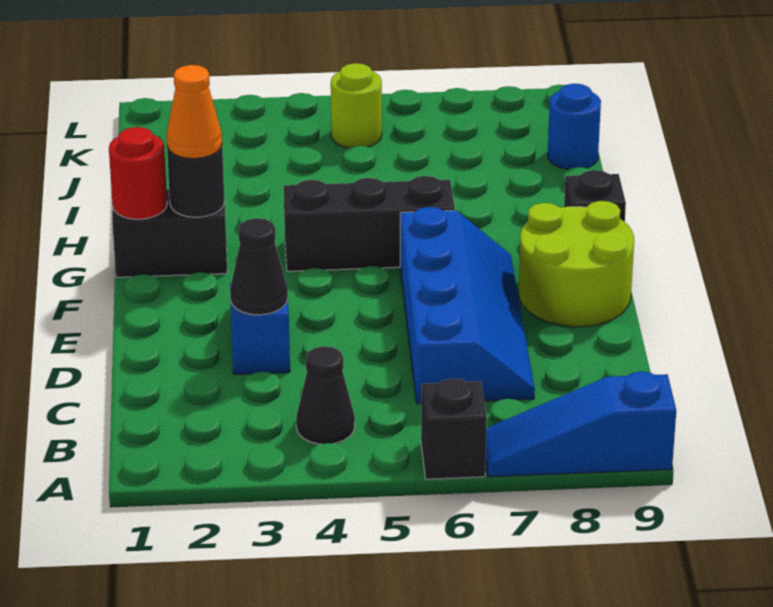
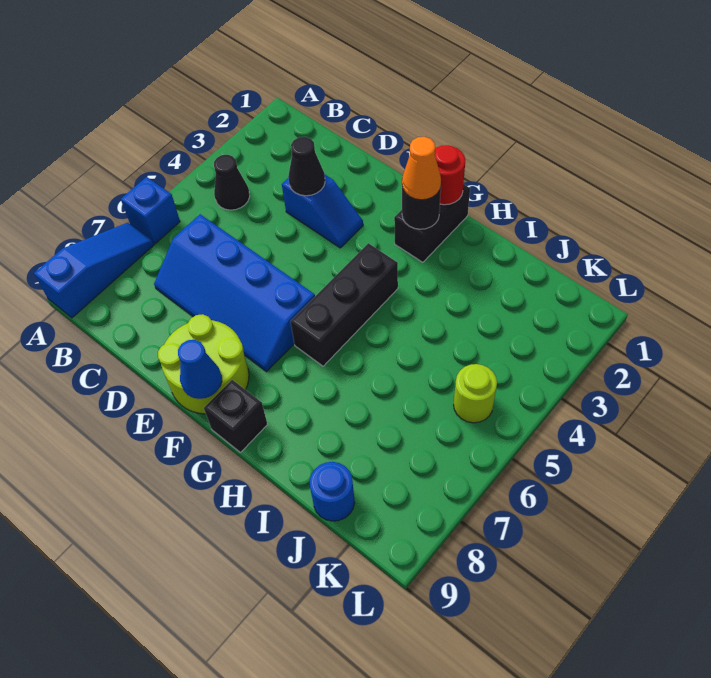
black brick A6 level 1 -> blue brick A6 level 1
none -> blue cone F9 level 2

